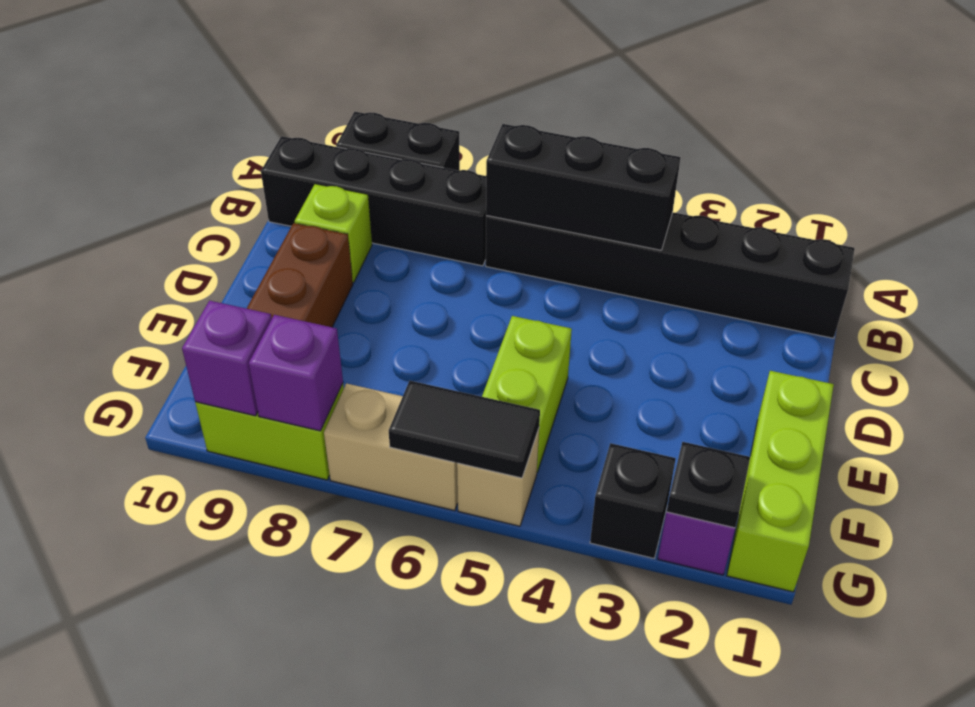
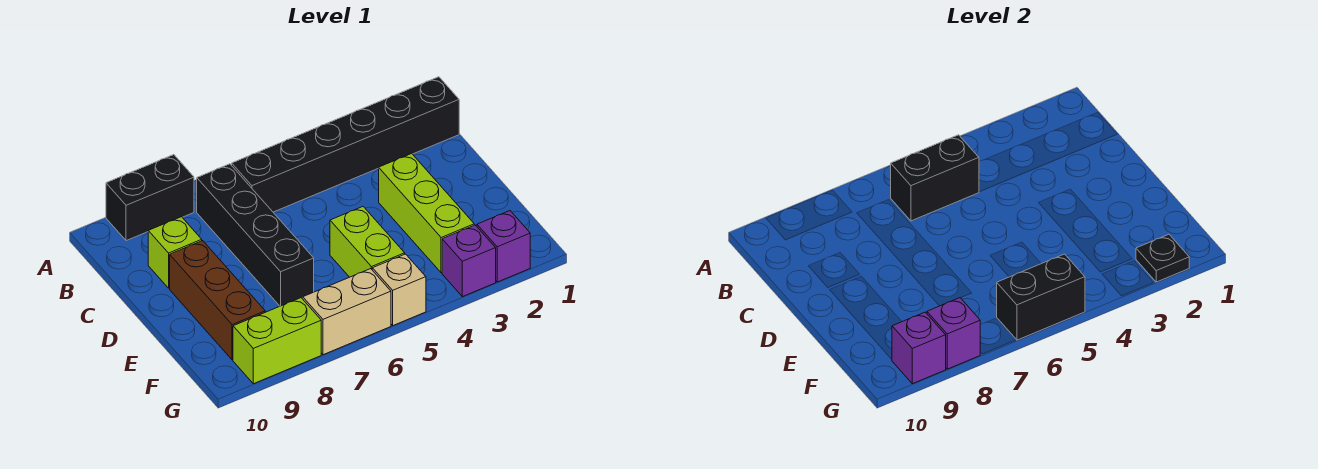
black brick B4:B6 level 2 -> black brick B5:B6 level 2
black brick B7:B10 level 1 -> black brick B7:E7 level 1
lime brick E1:G1 level 1 -> lime brick D3:F3 level 1
black brick G3 level 1 -> purple brick G3 level 1
black tile G5:G6 level 2 -> black brick G5:G6 level 2

